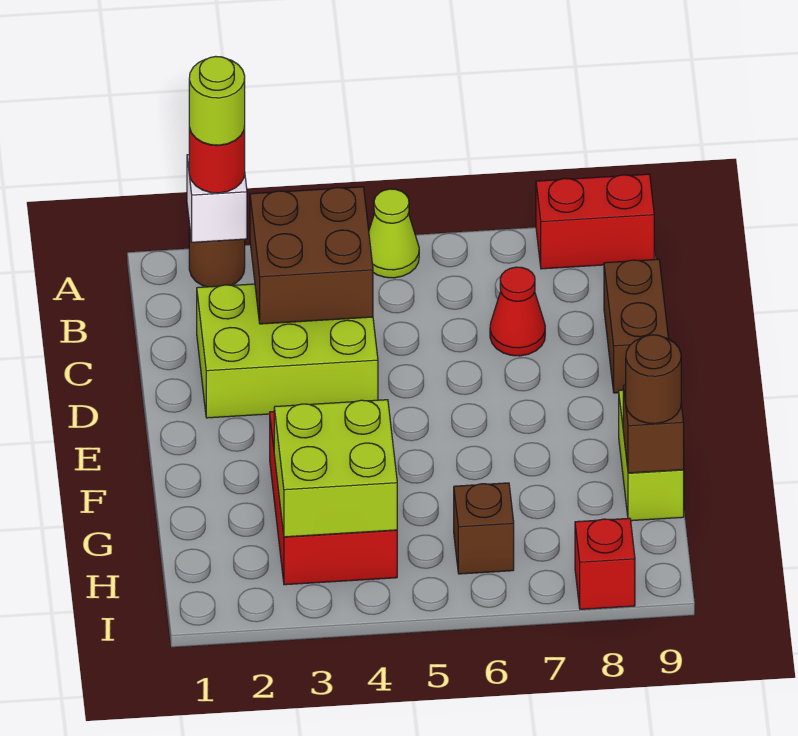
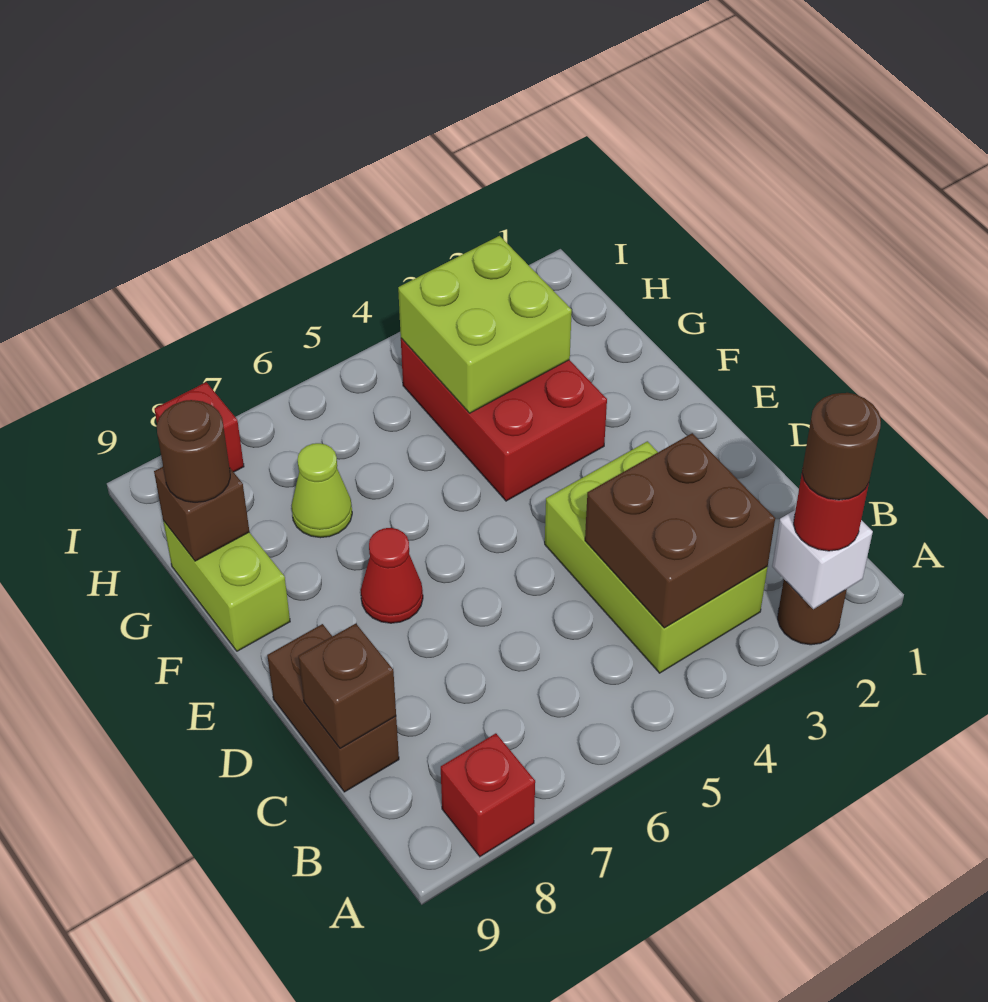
lime round brick A2 level 4 -> brown round brick A2 level 4
lime cone A5 level 1 -> lime cone G7 level 1
red brick A8:A9 level 1 -> red brick A8 level 1
lime brick C2:D4 level 1 -> lime brick B3:D4 level 1
red cone C7 level 1 -> red cone E7 level 1
brown brick H6 level 1 -> brown brick C9 level 2

